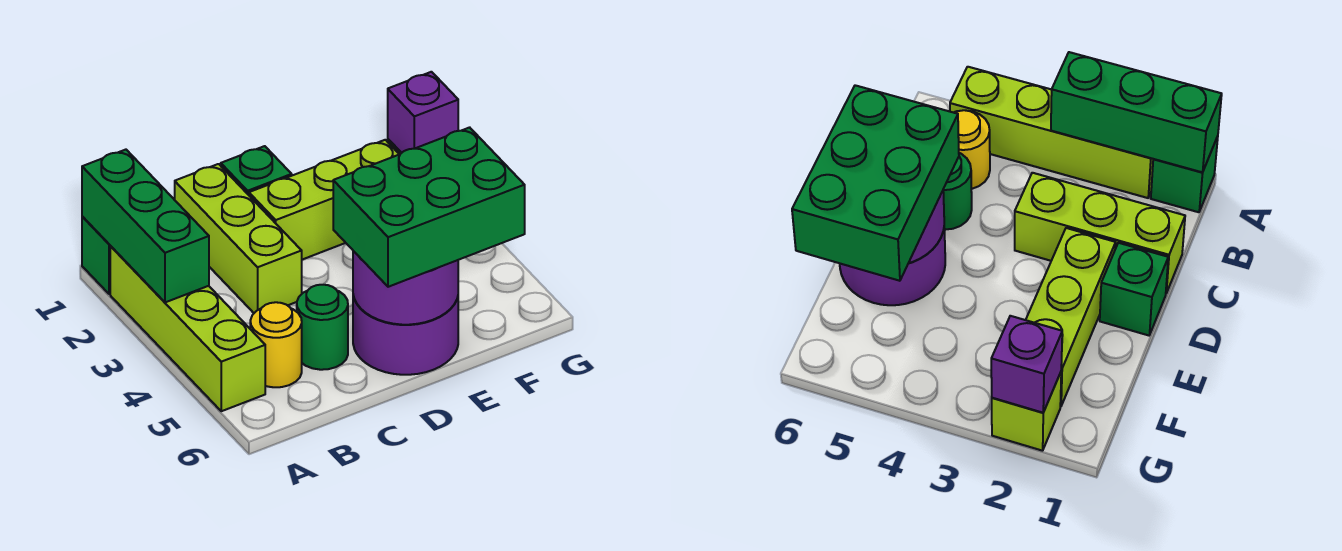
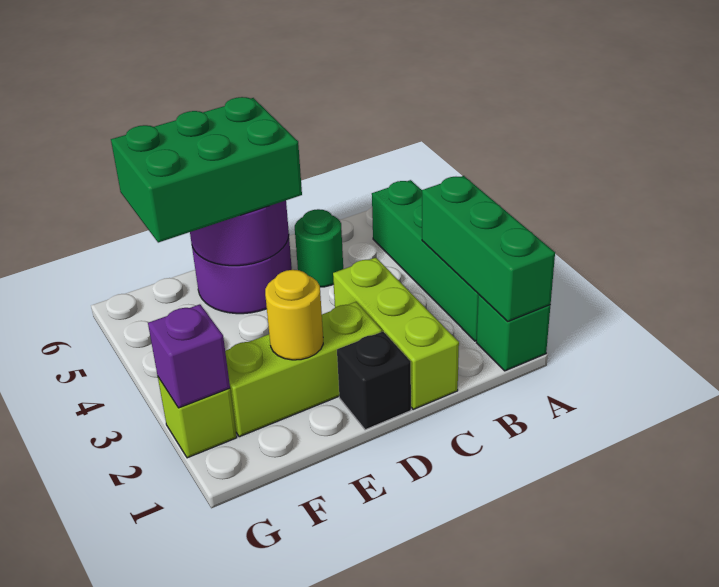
lime brick A2:A5 level 1 -> green brick A2:A5 level 1
yellow round brick B5 level 1 -> yellow round brick E2 level 2
green brick D1 level 1 -> black brick D1 level 1

